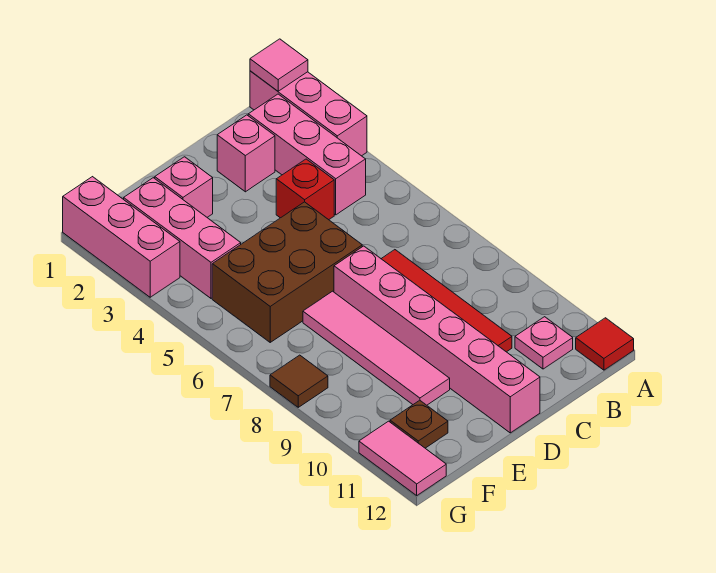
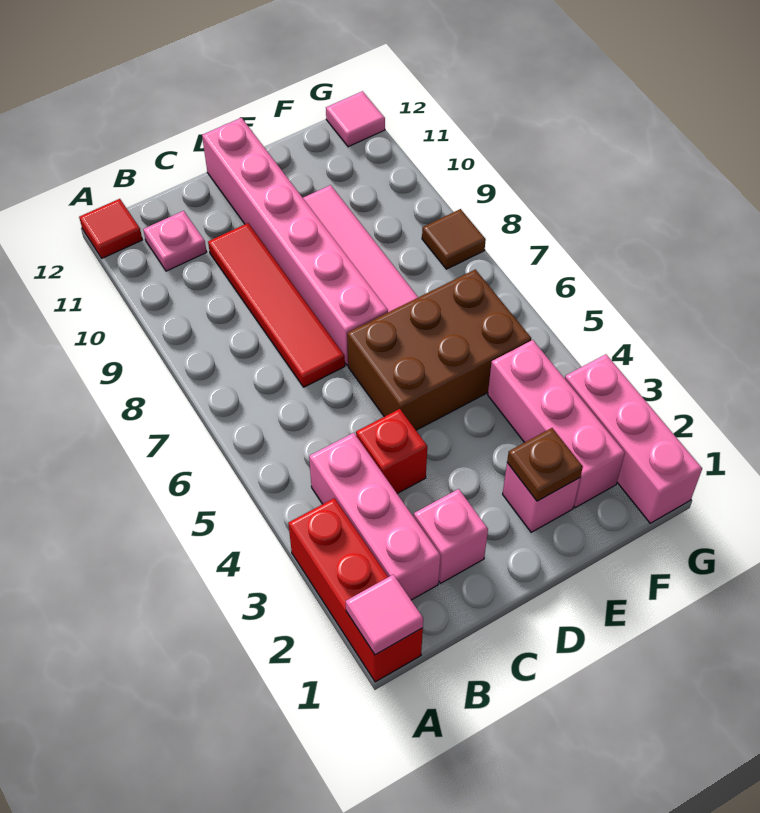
pink brick A1:A3 level 1 -> red brick A1:A3 level 1
brown plate F11 level 1 -> brown plate E2 level 2
pink tile G11:G12 level 1 -> pink tile G12 level 1

